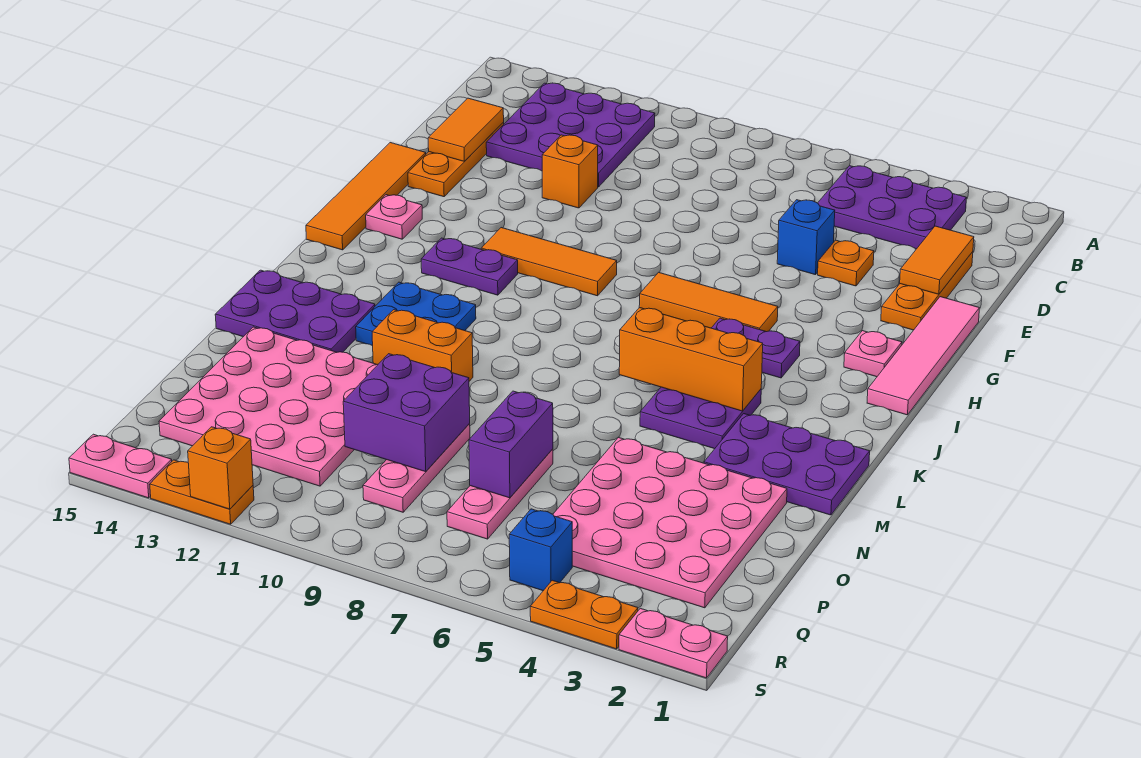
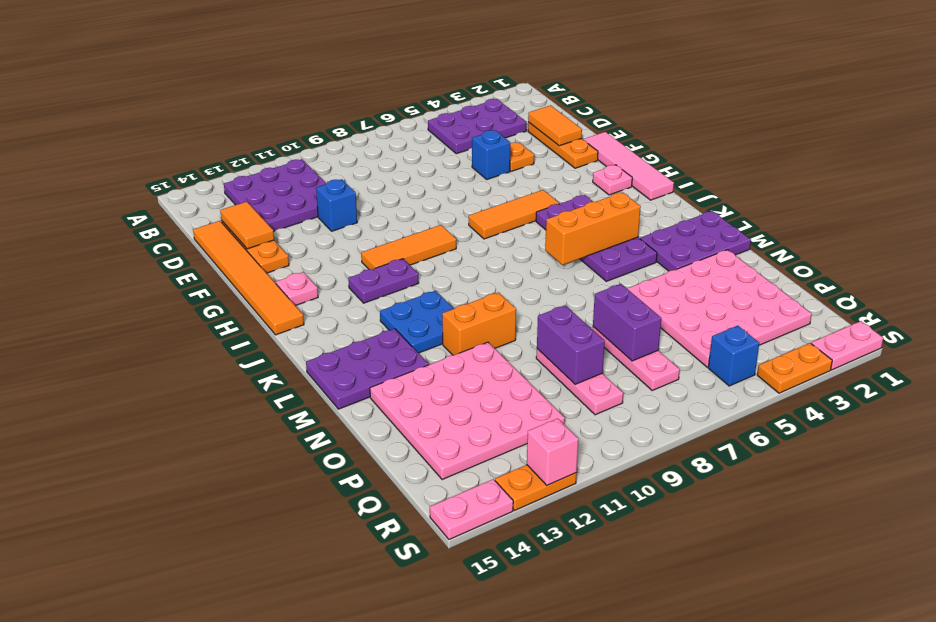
orange brick E11 level 1 -> blue brick E11 level 1
orange tile F15:I15 level 1 -> orange tile D15:I15 level 1
purple brick O9:P10 level 2 -> purple brick O9:P9 level 2
orange brick S12 level 2 -> pink brick S12 level 2

